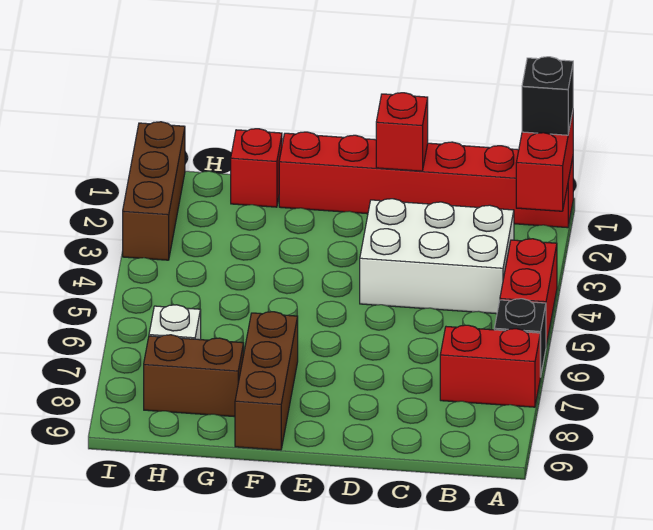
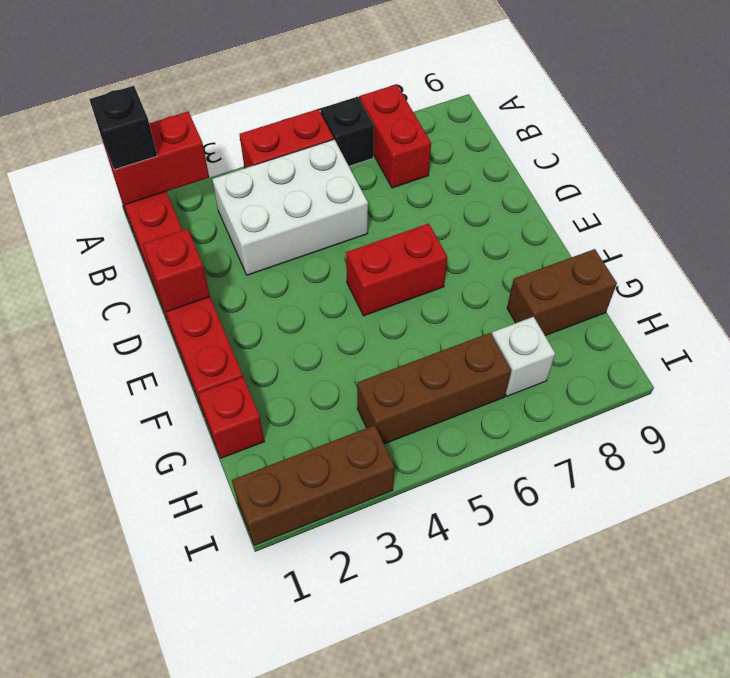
white brick B3:D4 level 1 -> white brick B3:C5 level 1
none -> red brick E5:E6 level 1
brown brick F7:F9 level 1 -> brown brick H4:H6 level 1
brown brick G8:H8 level 1 -> brown brick G8:G9 level 1

